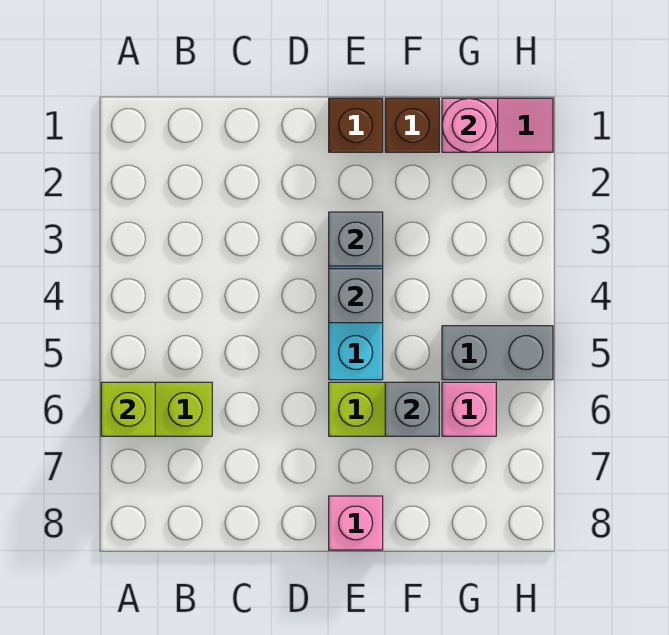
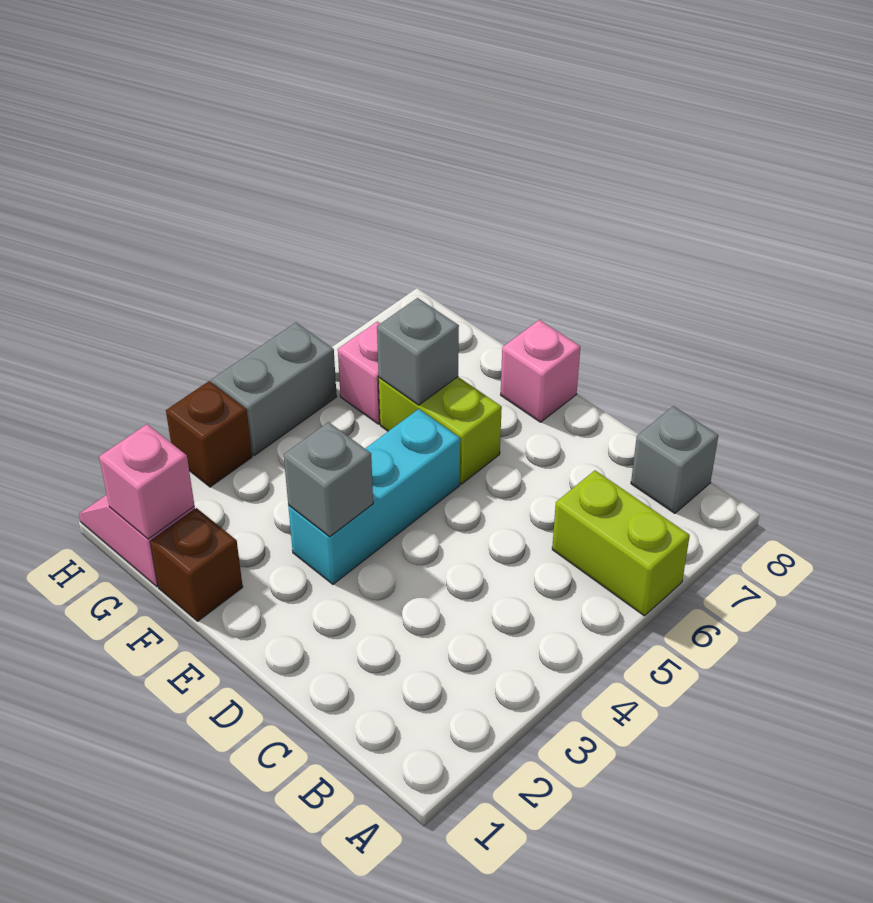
lime brick A6 level 2 -> none
brown brick E1 level 1 -> brown brick H3 level 1
grey brick E4 level 2 -> grey brick B8 level 1
pink round brick G1 level 2 -> pink brick G1 level 2
grey brick G5:H5 level 1 -> grey brick H4:H5 level 1

